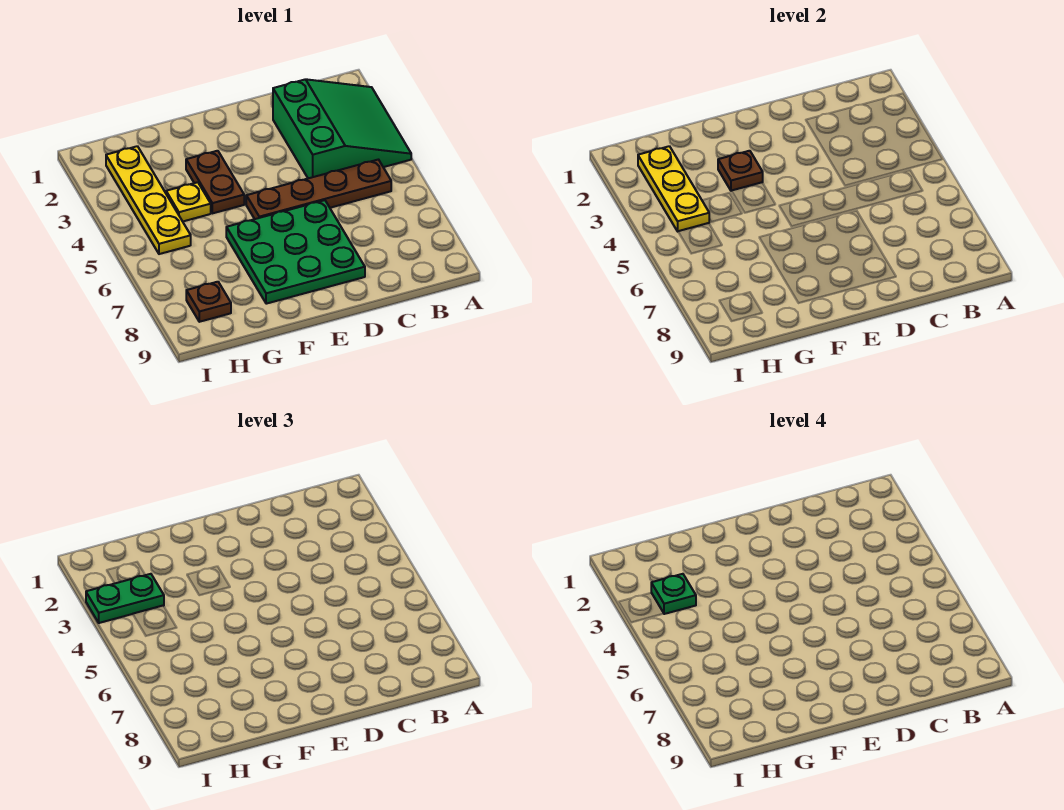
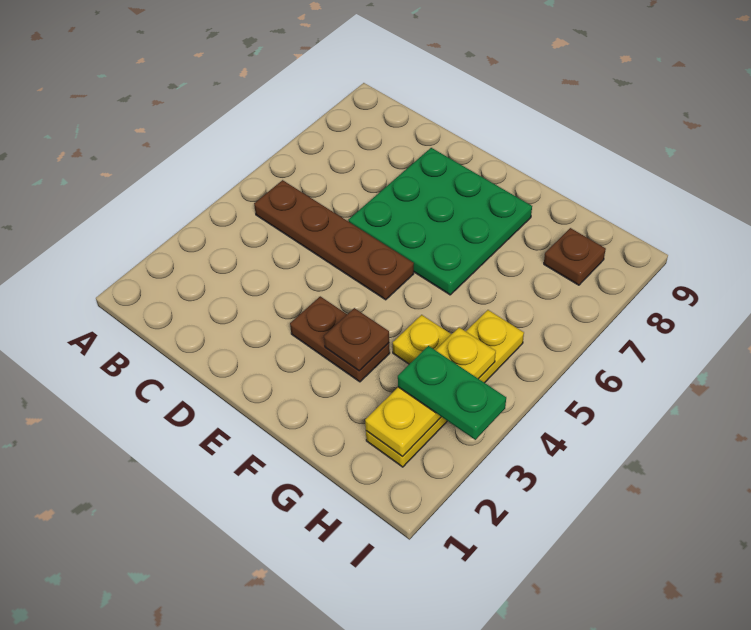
green slope A2:C4 level 1 top C -> none
brown plate F3:F4 level 1 -> brown plate E3:F3 level 1
green plate H3 level 4 -> none

